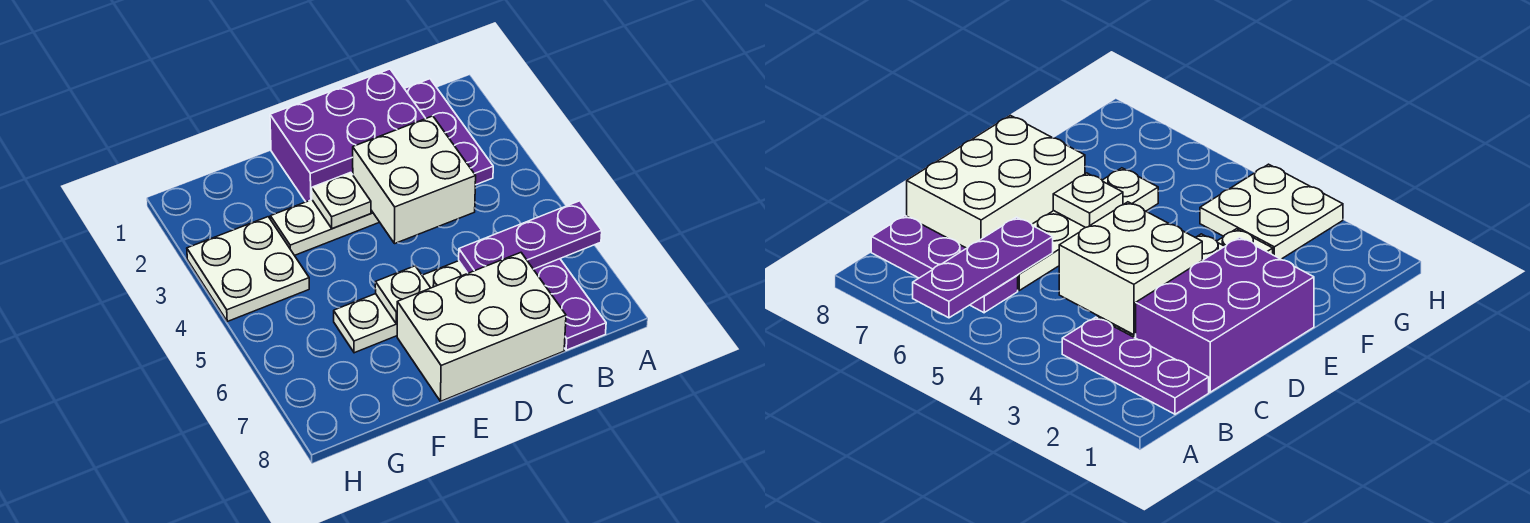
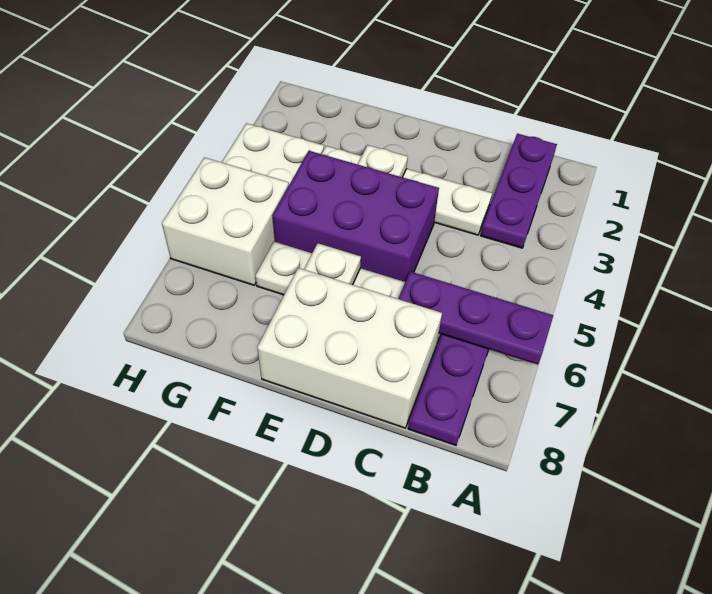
purple brick C1:E2 level 1 -> purple brick D4:F5 level 1
white brick C3:D4 level 2 -> white brick G5:H6 level 1

